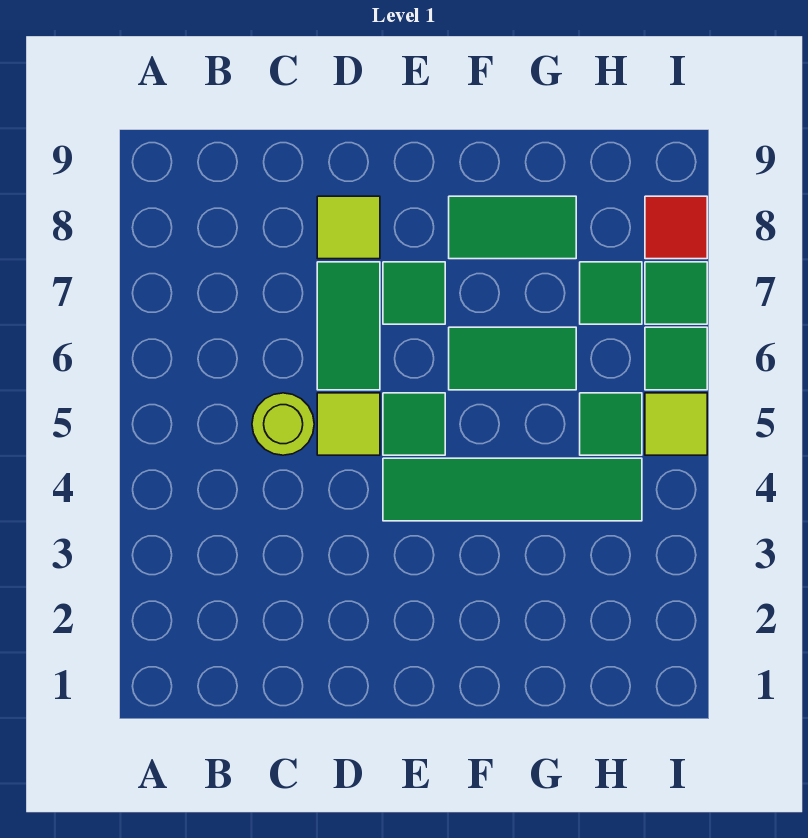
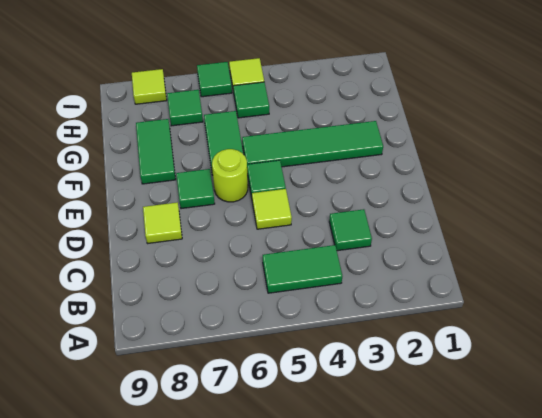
lime round brick C5 level 1 -> lime round brick E6 level 1
green tile D6:D7 level 1 -> green tile B4:B5 level 1
green tile E4:H4 level 1 -> green tile F2:F5 level 1
green tile I7 level 1 -> green tile C3 level 1
red tile I8 level 1 -> lime tile I8 level 1

